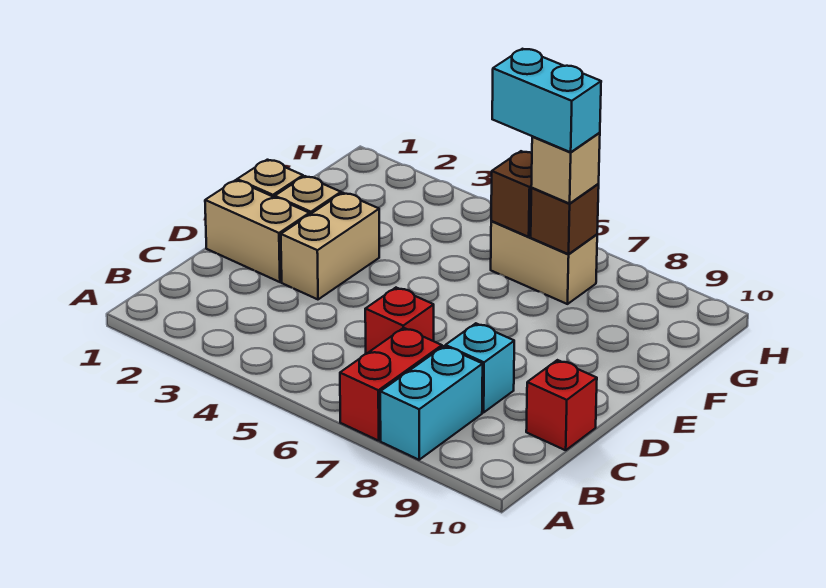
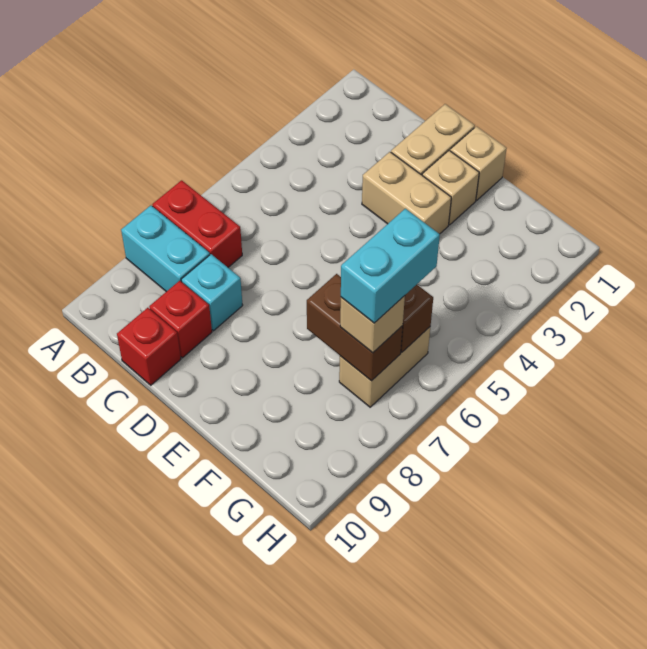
red brick C6 level 1 -> red brick C9 level 1
brown brick G7 level 2 -> brown brick F7:G7 level 2

